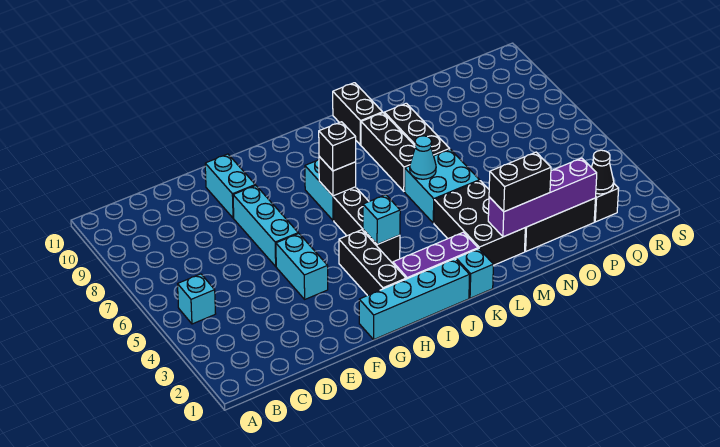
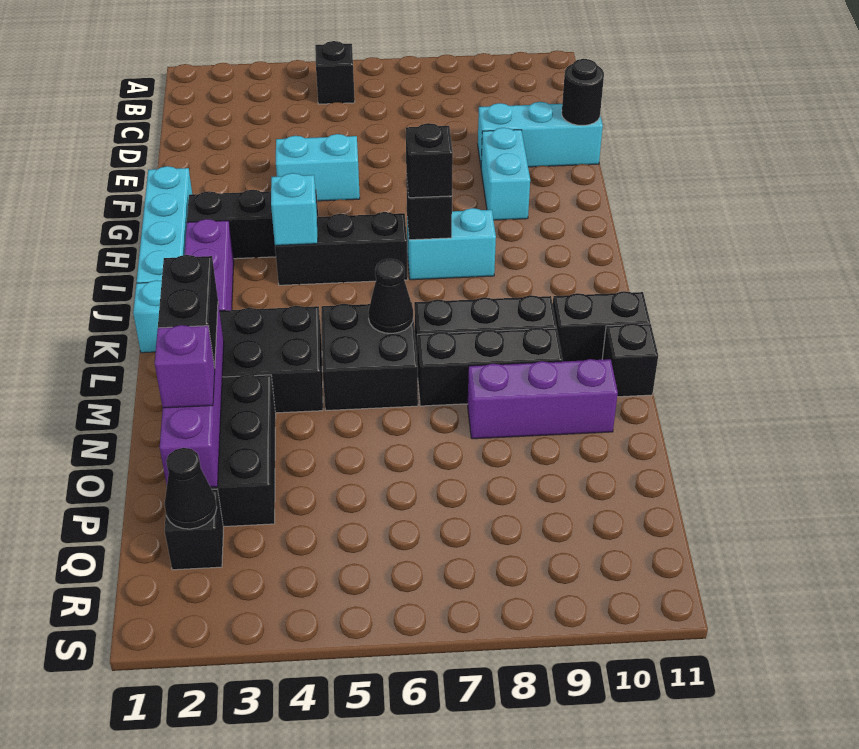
cyan brick B5 level 1 -> black brick B5 level 1
none -> black round brick E11 level 2
cyan brick F6:F8 level 1 -> cyan brick E9:E11 level 1
cyan brick F9:F10 level 1 -> cyan brick F9:G9 level 1
cyan brick L5:M6 level 1 -> black brick L5:M6 level 1
cyan cone L6 level 2 -> black cone L6 level 2
none -> black brick M11 level 1
none -> purple brick N8:N10 level 1
none -> purple brick O2 level 3

